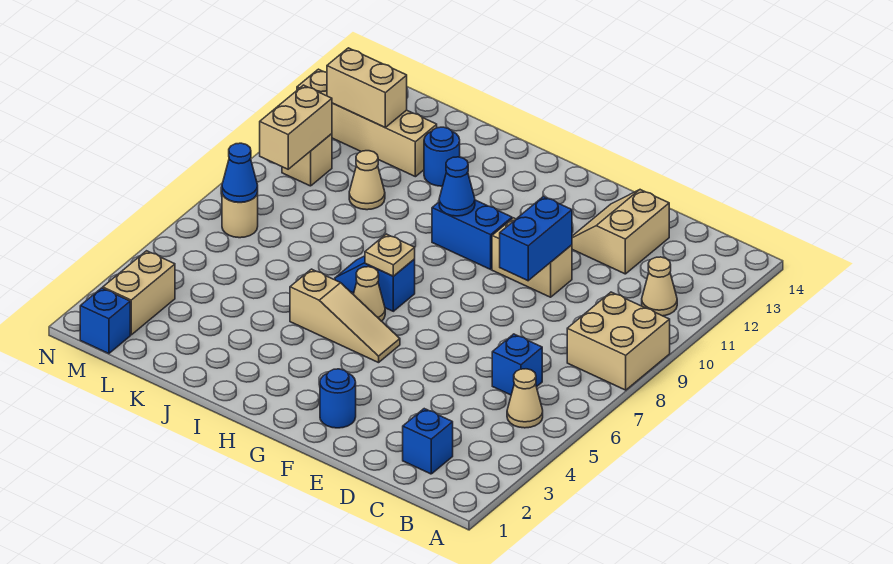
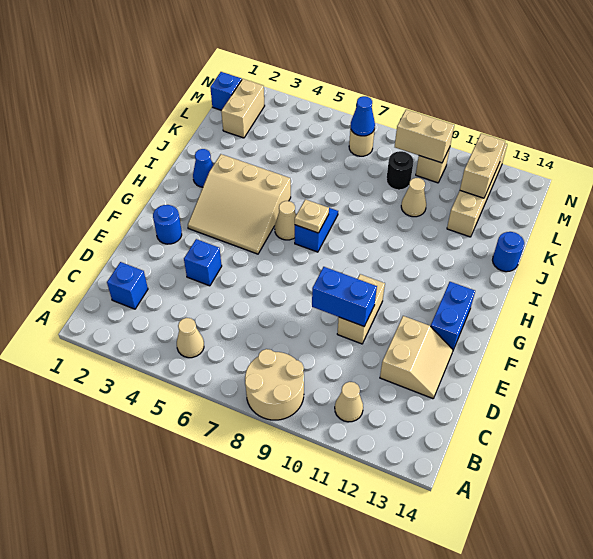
tan brick A8:B9 level 1 -> tan round brick A8:B9 level 1
blue brick C6 level 1 -> blue brick E4 level 1
tan slope D12:E13 level 1 top D -> tan slope D12:E13 level 1 top 12
tan slope G5:I5 level 1 top I -> tan slope G3:I5 level 1 top I
blue brick G10:H10 level 1 -> blue brick F13:G13 level 1
blue cone H10 level 2 -> blue cone I2 level 1
blue round brick J12 level 1 -> blue round brick J14 level 1
none -> black round brick L9 level 1
tan brick M2:M3 level 1 -> tan brick L2:M2 level 1

